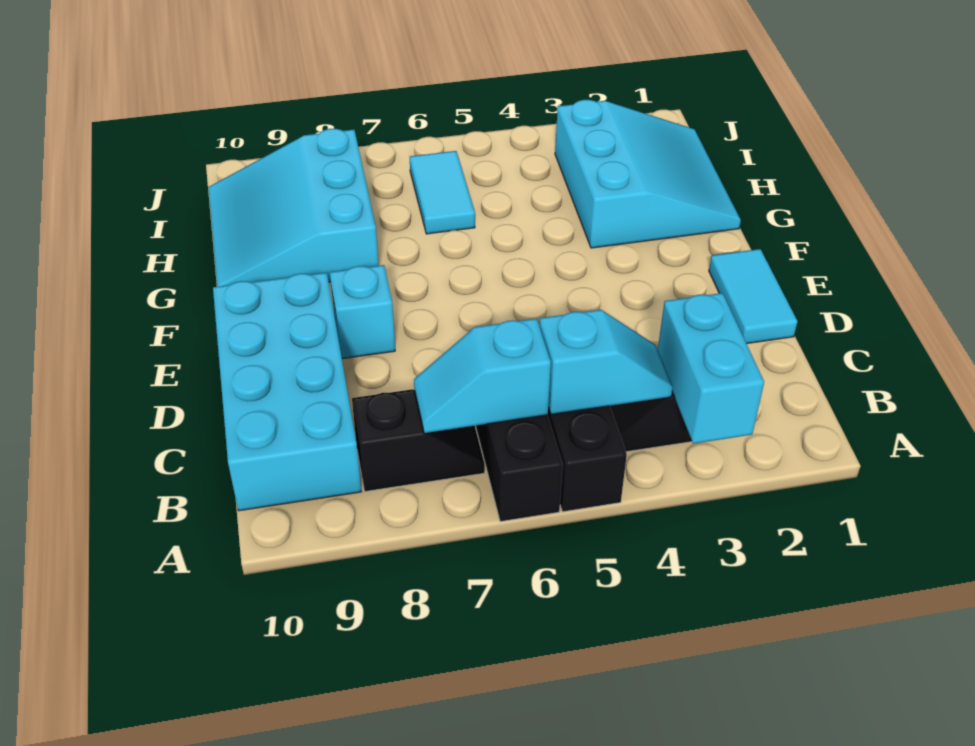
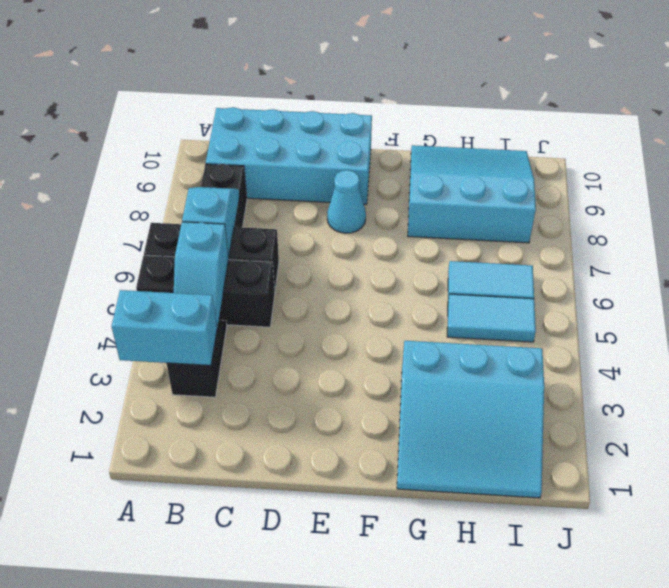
cyan tile D1:E1 level 1 -> cyan tile H5:I5 level 1
cyan brick E8 level 1 -> cyan cone E8 level 1

